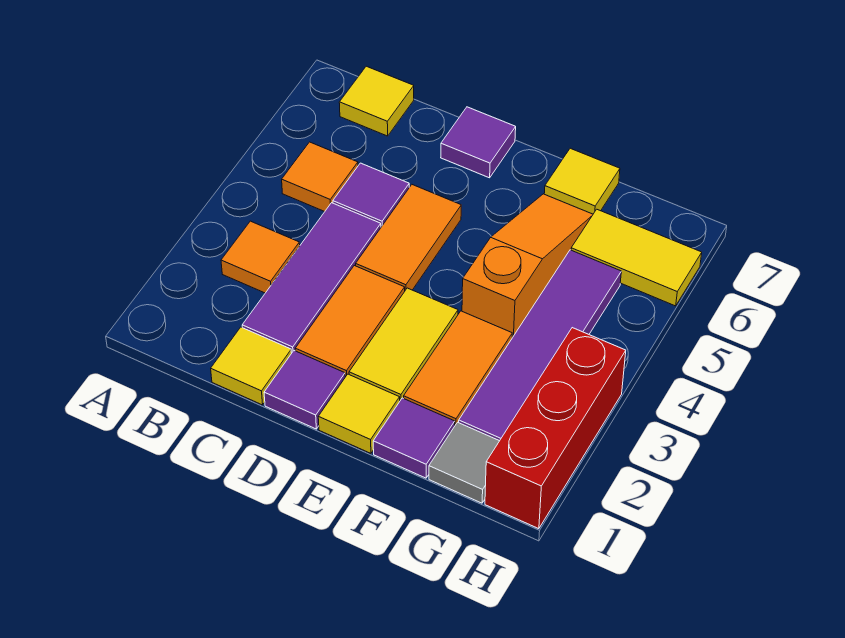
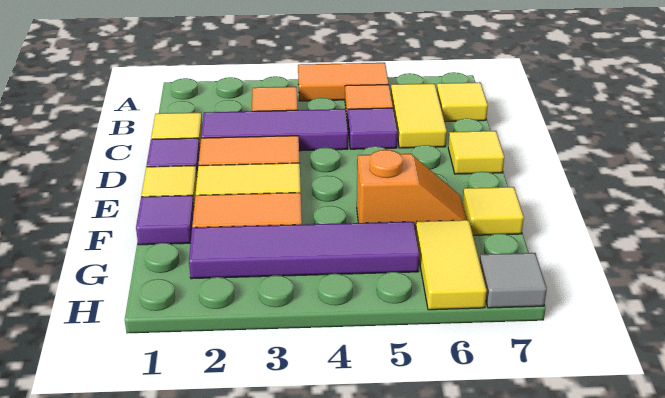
none -> yellow tile B6:C6 level 1
orange tile D4:D5 level 1 -> orange tile A4:A5 level 1
purple tile D7 level 1 -> yellow tile D7 level 1
orange slope F4:F6 level 1 top 4 -> orange slope F5:F6 level 1 top 5
grey tile G1 level 1 -> grey tile H7 level 1
red brick H1:H3 level 1 -> none

